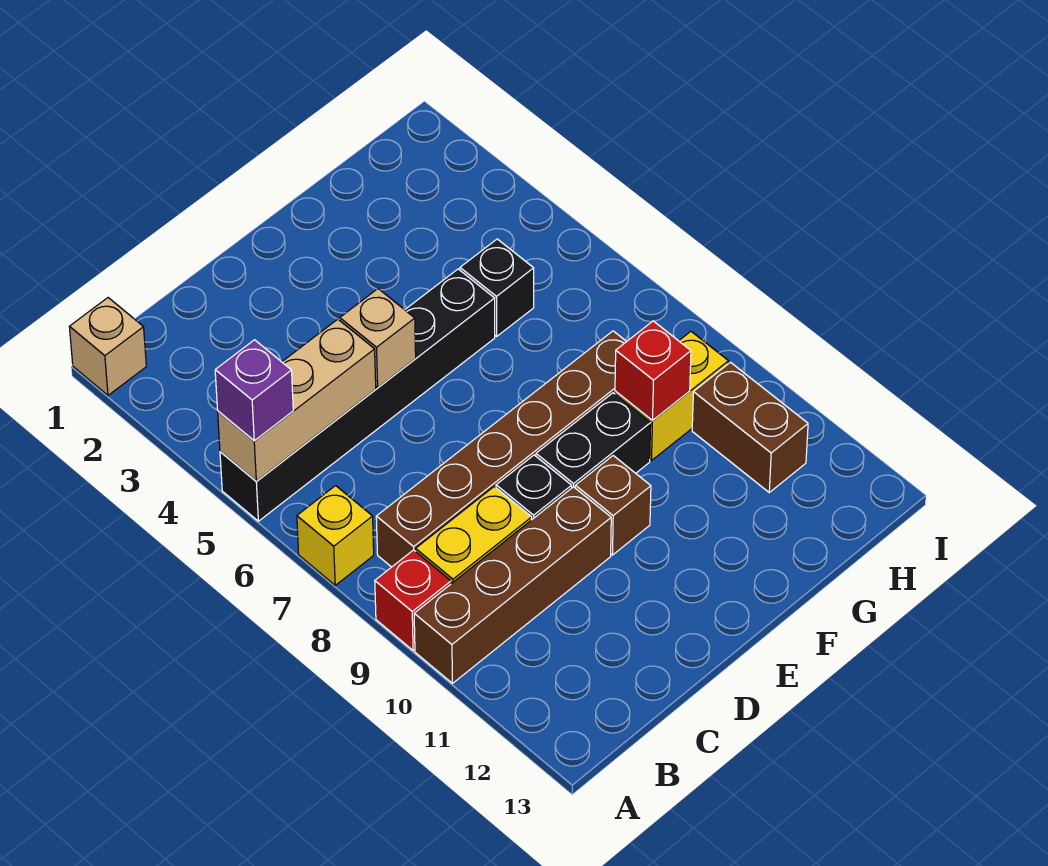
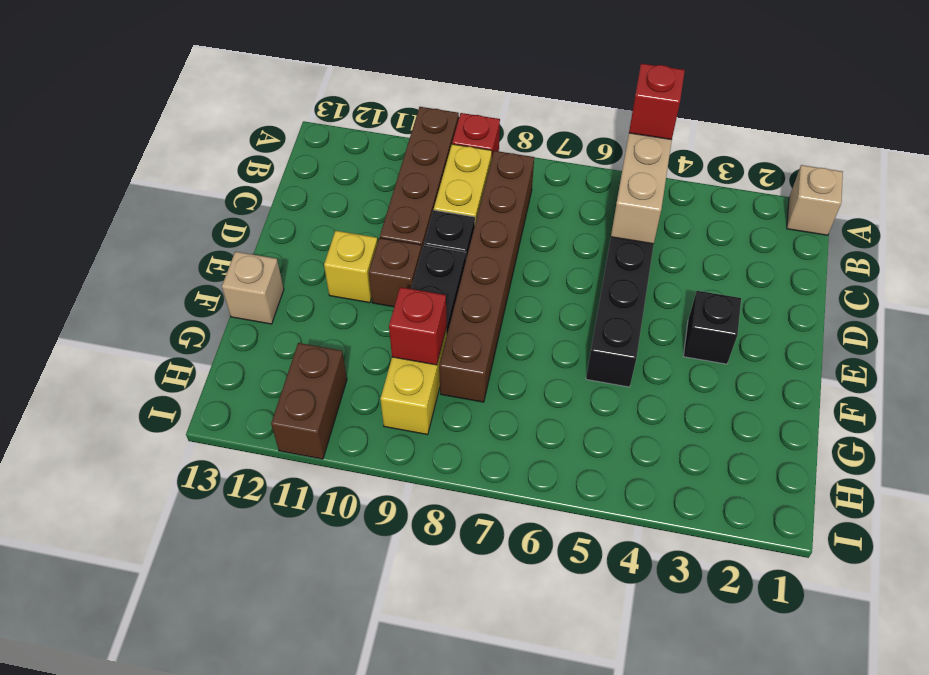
purple brick A5 level 3 -> red brick A5 level 3
yellow brick A7 level 1 -> yellow brick E11 level 1
tan brick D5 level 2 -> tan brick F13 level 1
black brick G5 level 1 -> black brick E3 level 1
brown brick H10:H11 level 1 -> brown brick H11:I11 level 1

